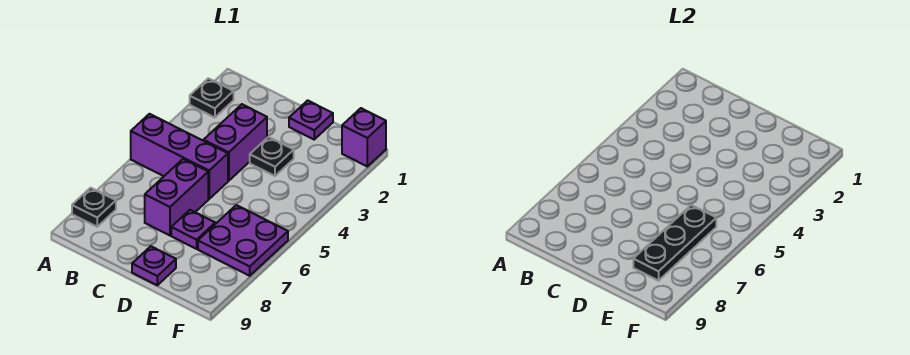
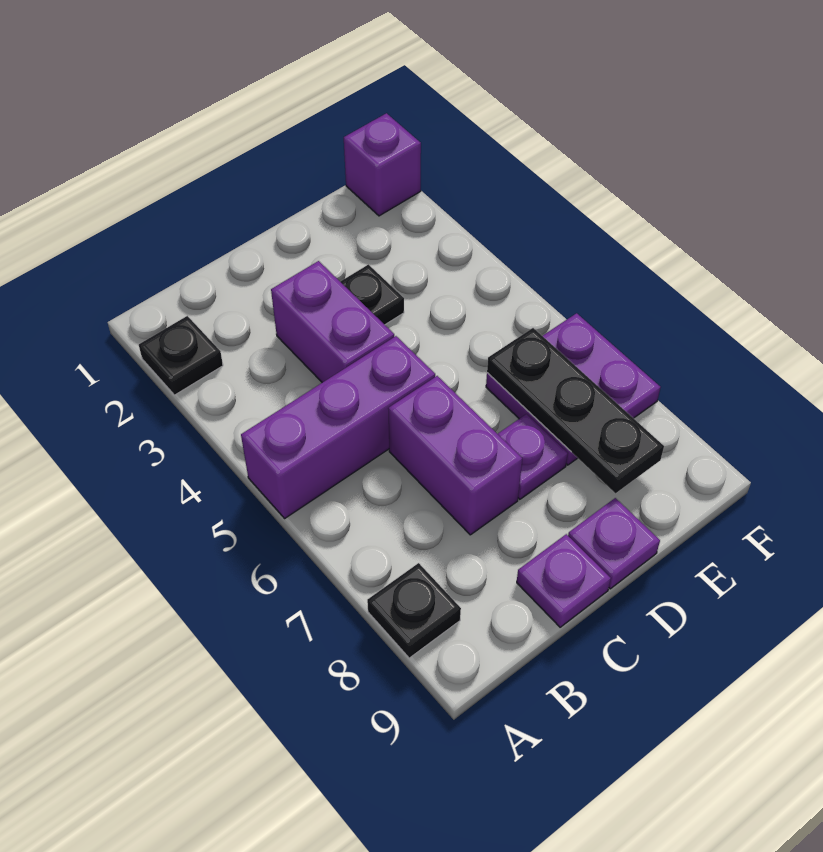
purple plate D1 level 1 -> purple plate C9 level 1

